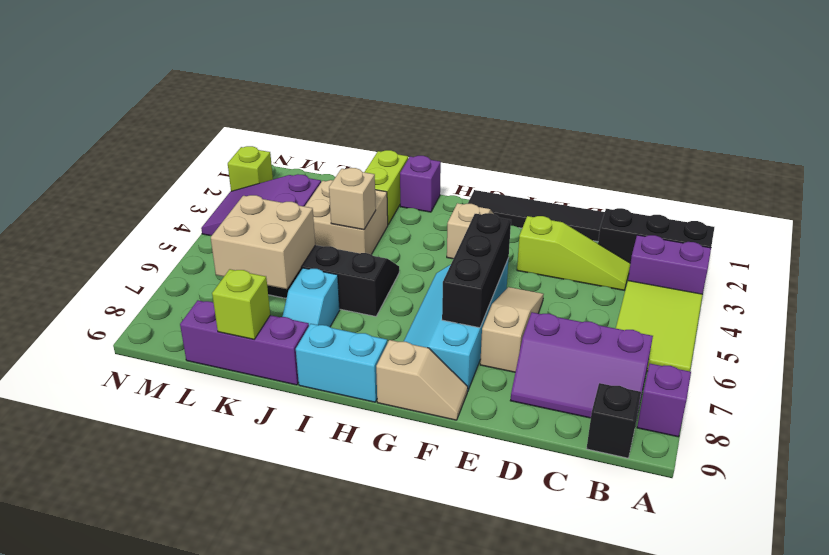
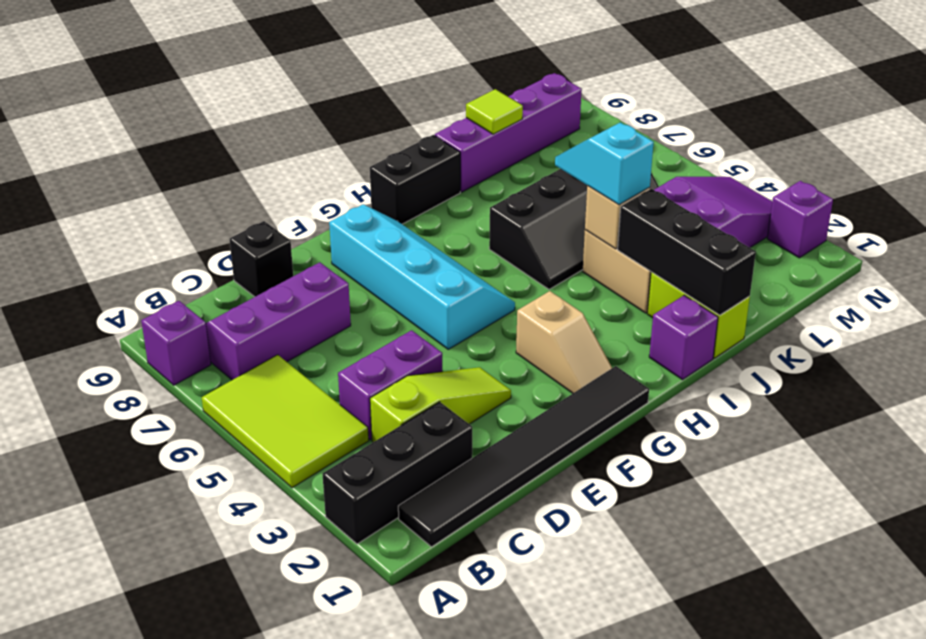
purple brick A3:B3 level 1 -> purple brick C4:D4 level 1
black brick B9 level 1 -> black brick D9 level 1
lime slope C3:E3 level 1 top E -> lime slope C3:E3 level 1 top C
tan slope E5:E7 level 1 top 7 -> none
black brick F5:F7 level 2 -> black brick J1:J3 level 2
tan slope F9:G9 level 1 top G -> none
cyan brick H9:I9 level 1 -> black brick H9:I9 level 1
cyan slope J7:J8 level 1 top 7 -> cyan slope J4:J5 level 3 top 4
purple brick J9:L9 level 1 -> purple brick J9:M9 level 1
tan brick K6:L7 level 2 -> none
lime brick K9 level 2 -> lime tile K9 level 2
lime brick N2 level 1 -> purple brick N2 level 1

